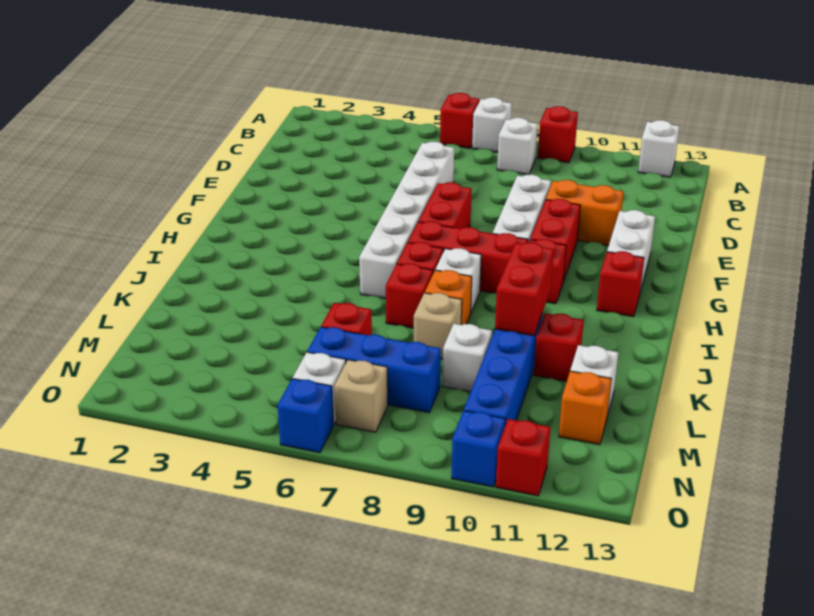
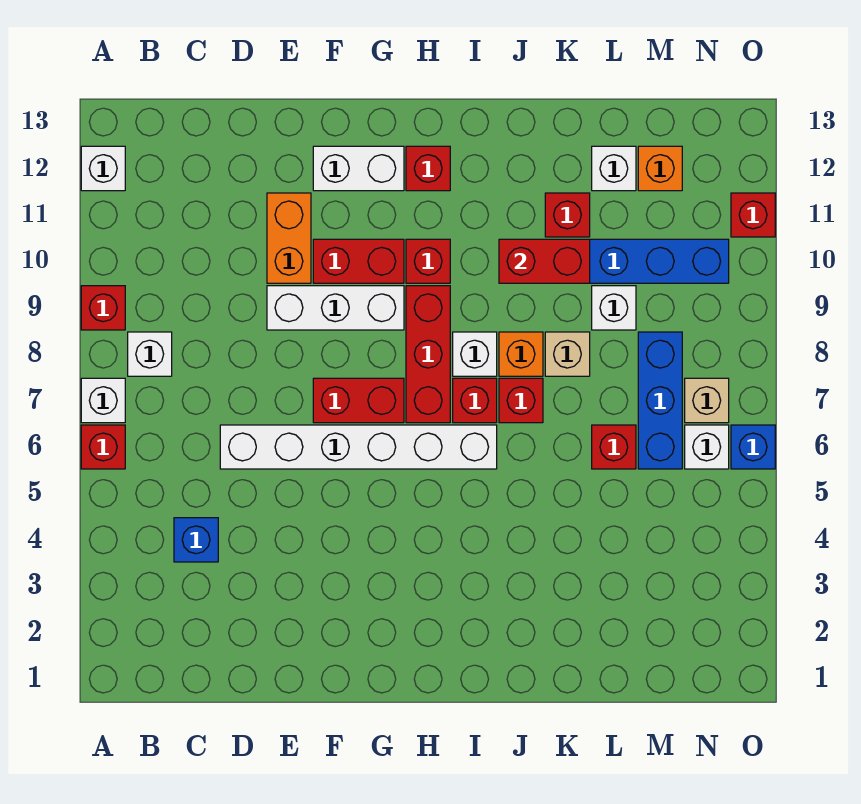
blue brick O10 level 1 -> blue brick C4 level 1

